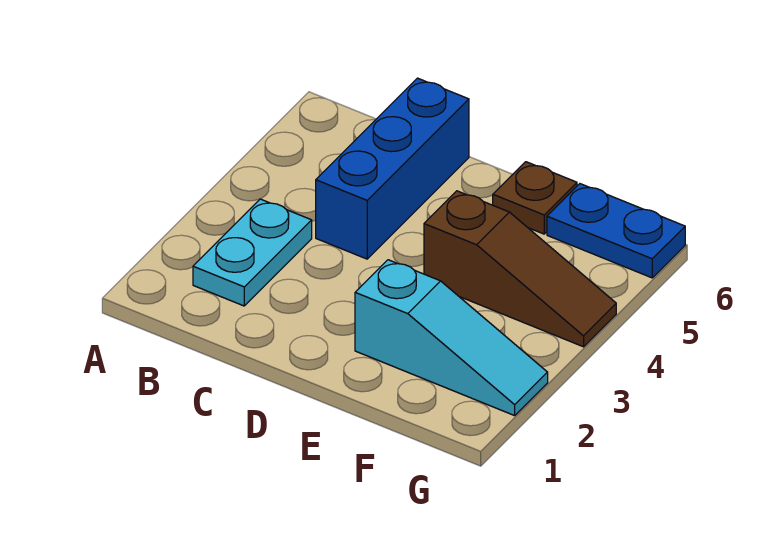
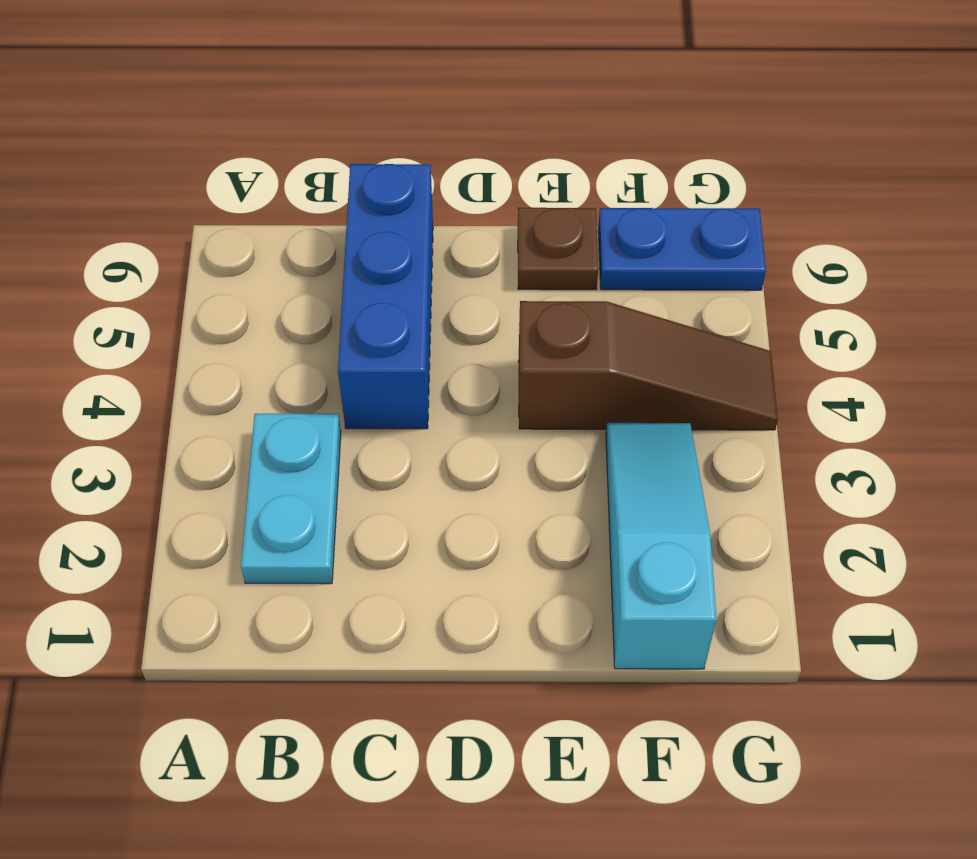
cyan slope E2:G2 level 1 top E -> cyan slope F1:F3 level 1 top 1

